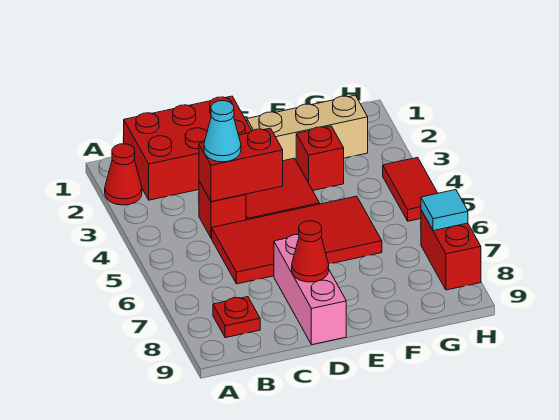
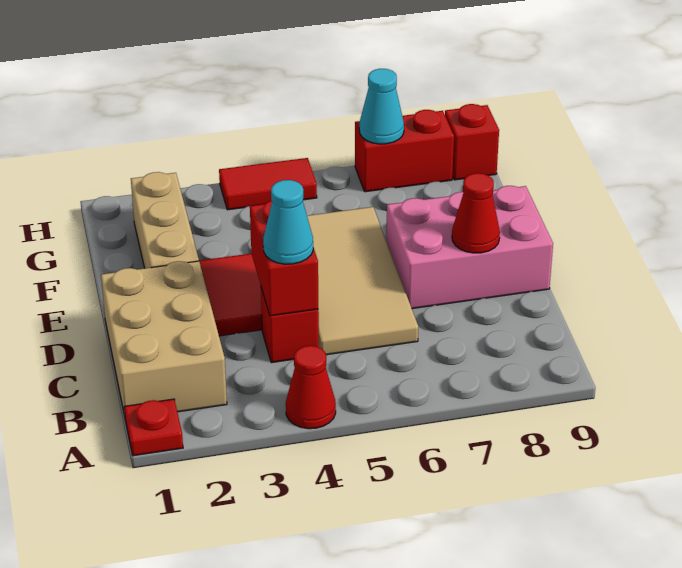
red cone A2 level 1 -> red cone A4 level 1
red brick B1:D2 level 1 -> tan brick B1:D2 level 1
red plate B8 level 1 -> red plate A1 level 1
red tile C5:F6 level 1 -> tan tile C5:F6 level 1
pink brick D7:D9 level 1 -> pink brick D7:E9 level 1
red brick F3 level 1 -> red brick H9 level 1
cyan tile H7 level 2 -> cyan cone H7 level 2

